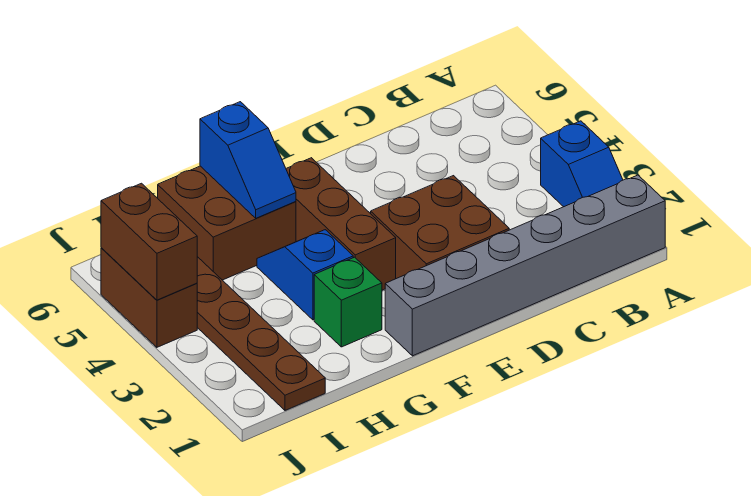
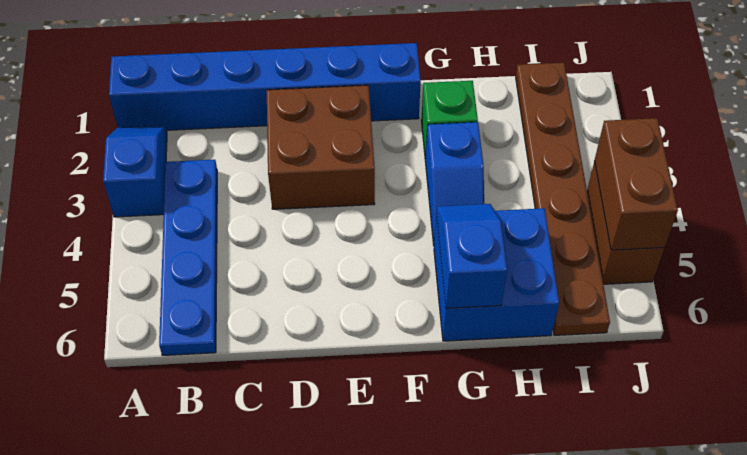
grey brick A1:F1 level 1 -> blue brick A1:F1 level 1
none -> blue plate B3:B6 level 1
brown brick F3:F5 level 1 -> none
brown brick G5:H6 level 1 -> blue brick G5:H6 level 1

